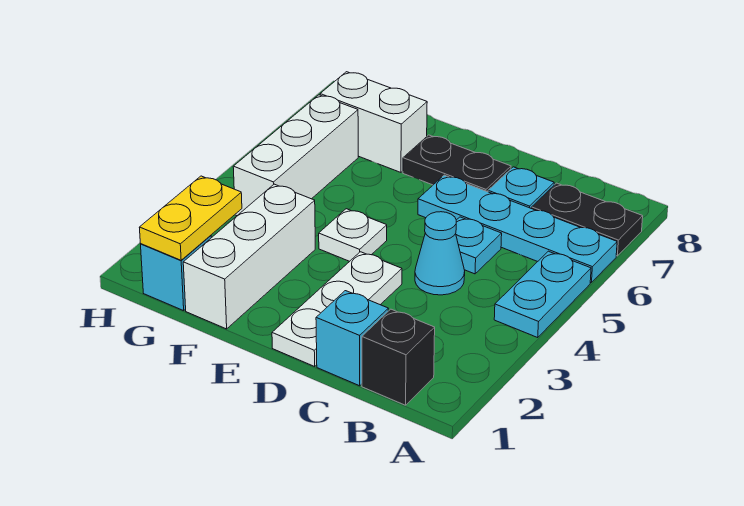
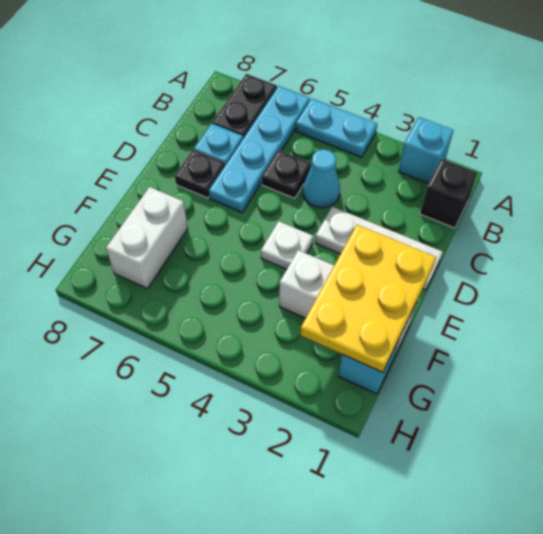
cyan brick C1 level 1 -> cyan brick A2 level 1
cyan plate C5 level 1 -> black plate C5 level 1
black plate D7:E7 level 1 -> black plate D7 level 1
yellow plate G1:G2 level 2 -> yellow plate E1:G2 level 2
white brick G4:G6 level 1 -> none

